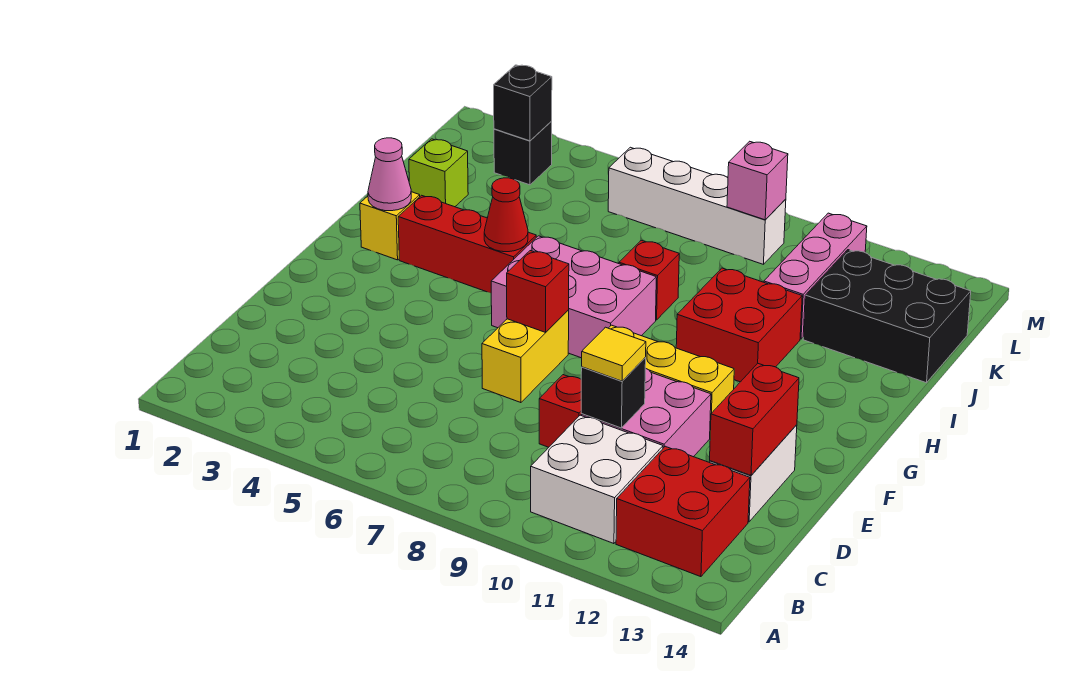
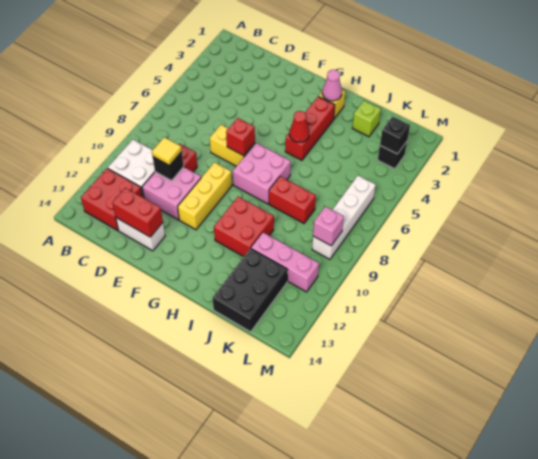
pink brick G6:H8 level 1 -> pink brick G7:H8 level 1
red brick I8 level 1 -> red brick I8:J8 level 1

